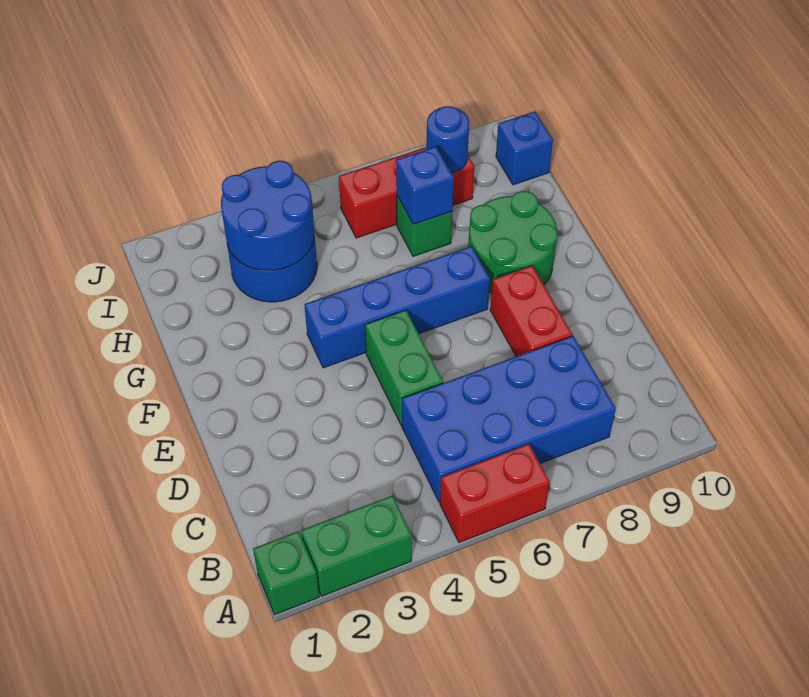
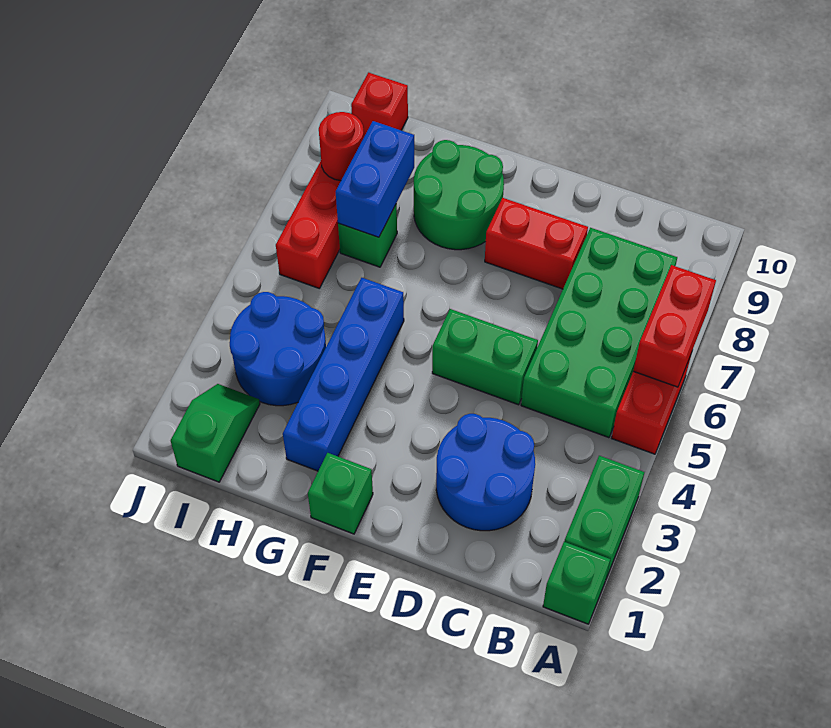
none -> red brick A6:A7 level 2
blue brick B5:C8 level 1 -> green brick B5:C8 level 1
none -> green brick F1 level 1
blue brick F4:F7 level 1 -> blue brick G2:G5 level 1
blue round brick H3:I4 level 2 -> blue round brick C2:D3 level 1
blue brick H7 level 2 -> blue brick H7:H8 level 2
none -> green slope I1:I2 level 1 top 1
blue round brick I8 level 2 -> red round brick I8 level 2
blue brick I10 level 1 -> red brick I10 level 1

